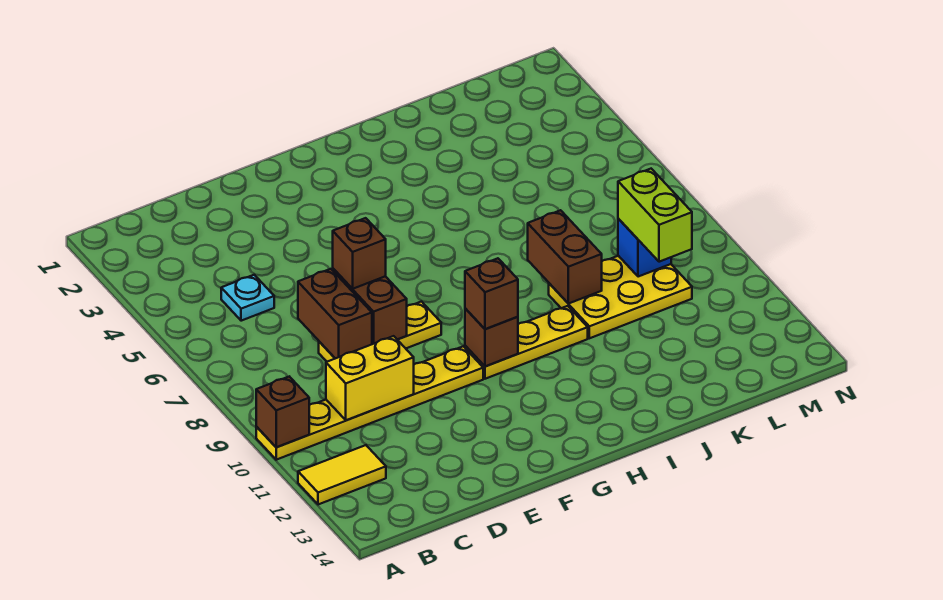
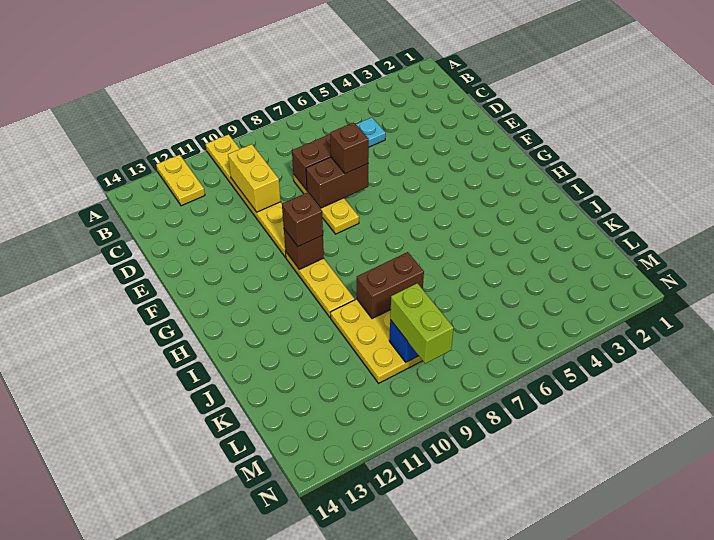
brown brick A10 level 2 -> none
yellow tile A12:B12 level 1 -> yellow plate A12:B12 level 1
lime brick L9:L10 level 3 -> lime brick L9:M9 level 3

